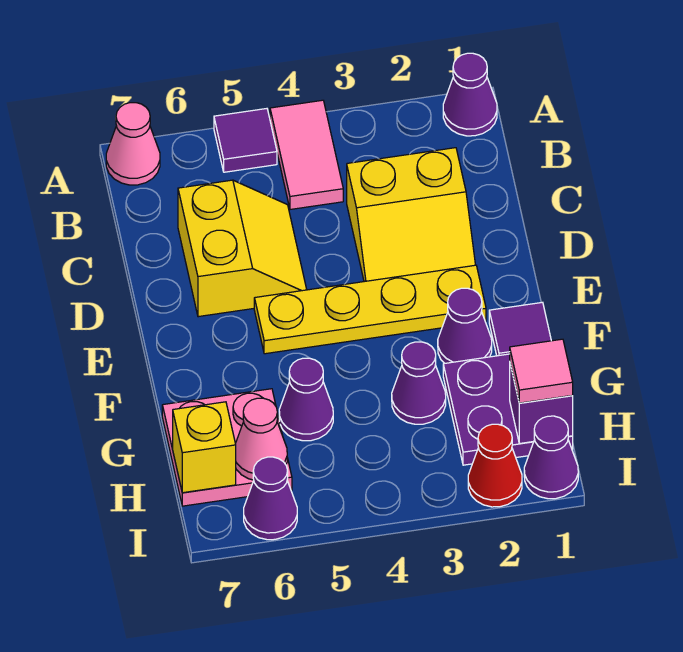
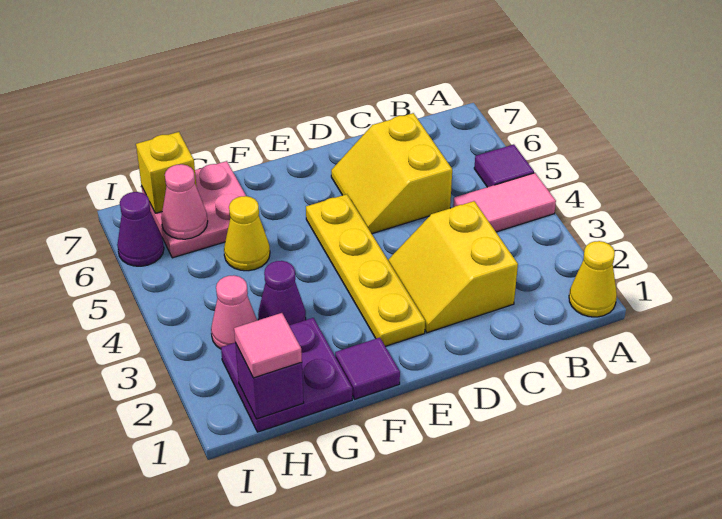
purple cone A1 level 1 -> yellow cone A1 level 1
pink cone A7 level 1 -> pink cone H3 level 1
yellow slope C5:D6 level 1 top 6 -> yellow slope C5:D6 level 1 top C
purple cone F2 level 1 -> none
purple cone G5 level 1 -> yellow cone G5 level 1
purple cone I1 level 1 -> none
red cone I2 level 1 -> none

